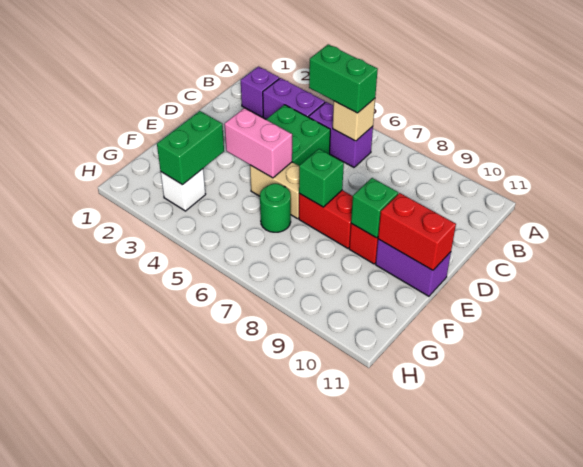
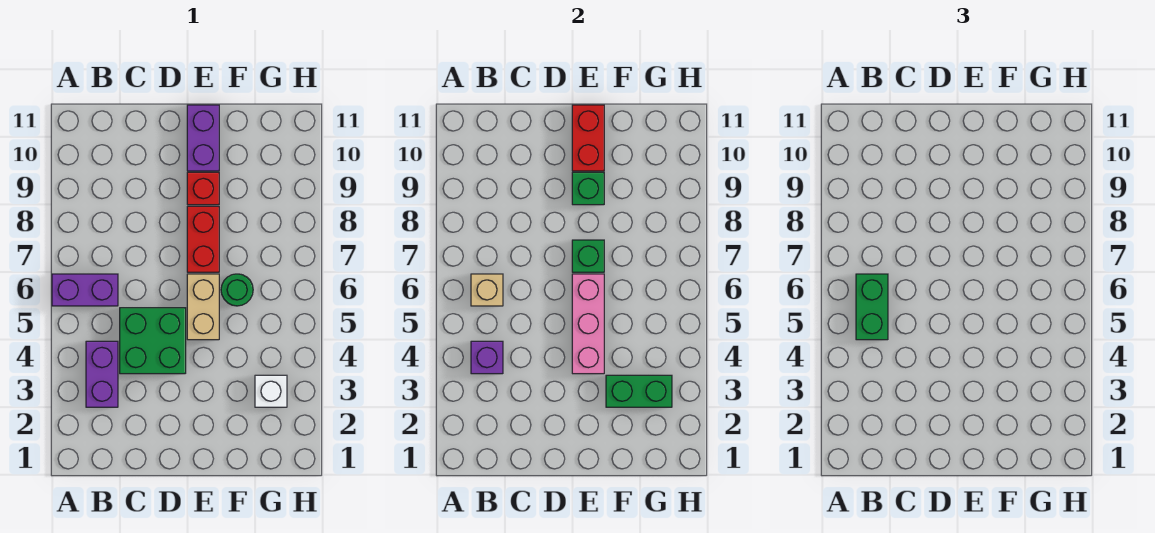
purple brick B2 level 1 -> purple brick B4 level 2
purple brick B5:B6 level 1 -> purple brick A6:B6 level 1
pink brick E4:E5 level 2 -> pink brick E4:E6 level 2

